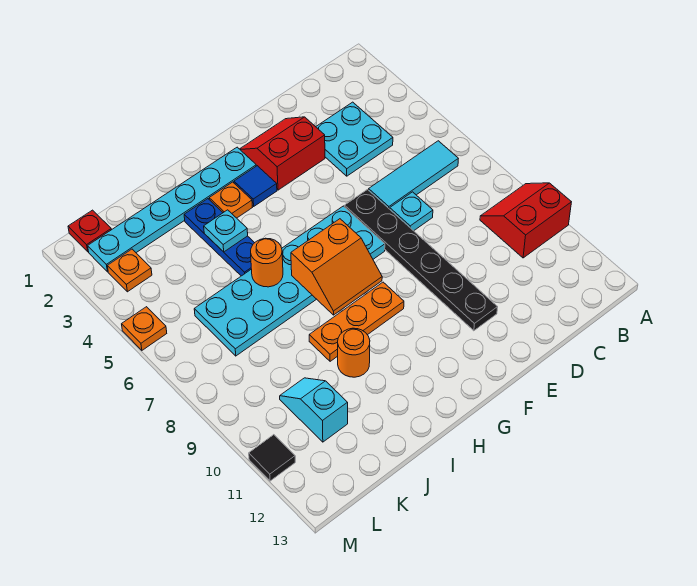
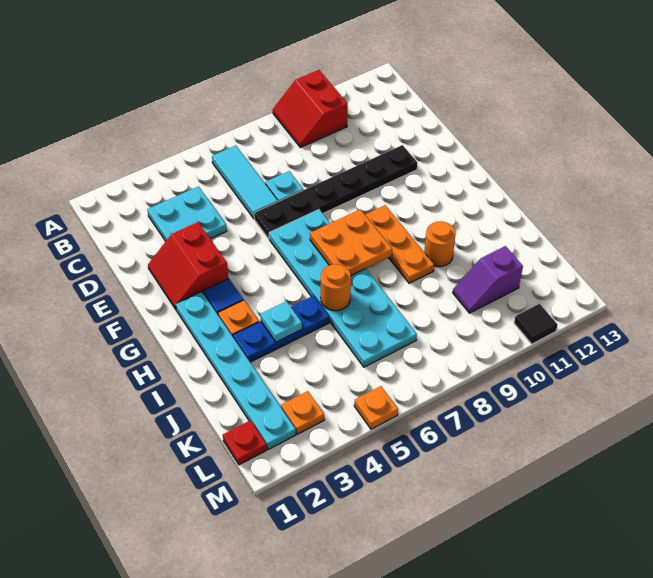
orange slope G7:H8 level 2 top 7 -> orange plate G7:H8 level 2
cyan slope K10:K11 level 1 top 11 -> purple slope K10:K11 level 1 top 11

